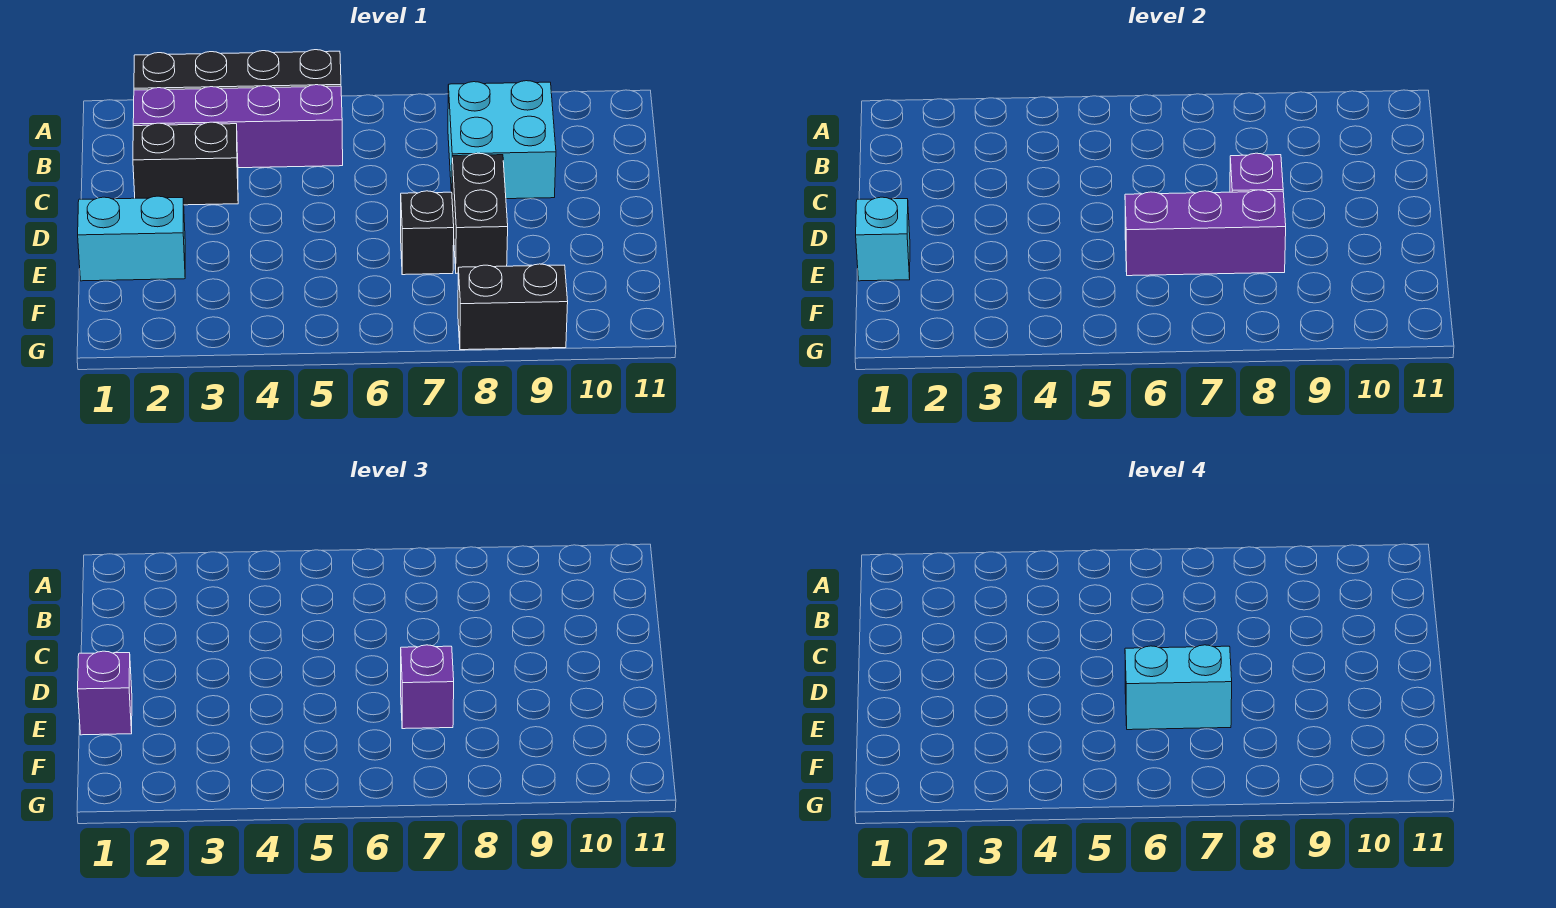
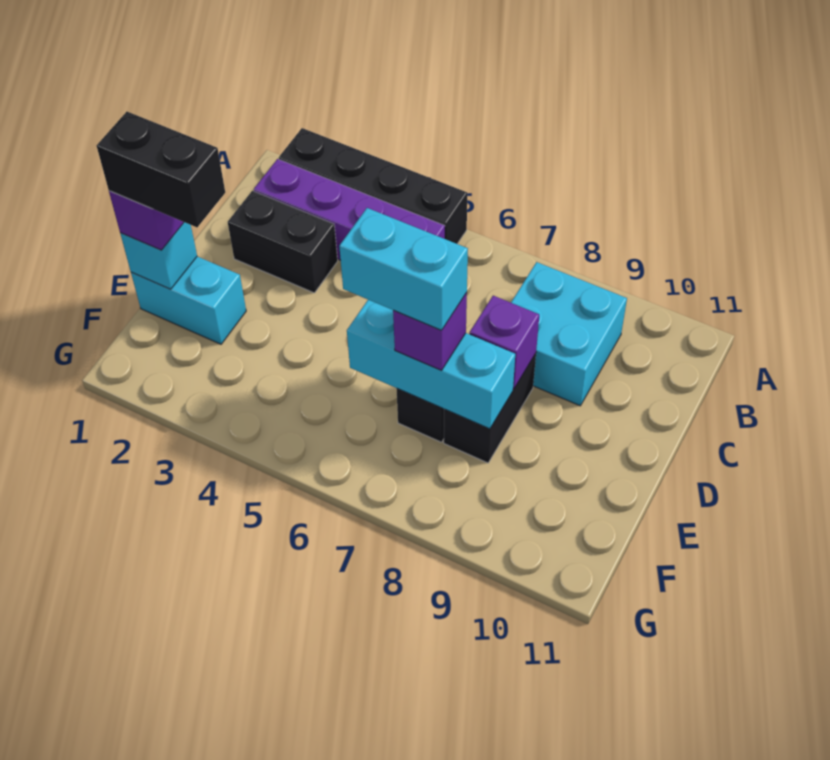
purple brick E6:E8 level 2 -> cyan brick E6:E8 level 2
black brick G8:G9 level 1 -> black brick E1:E2 level 4

